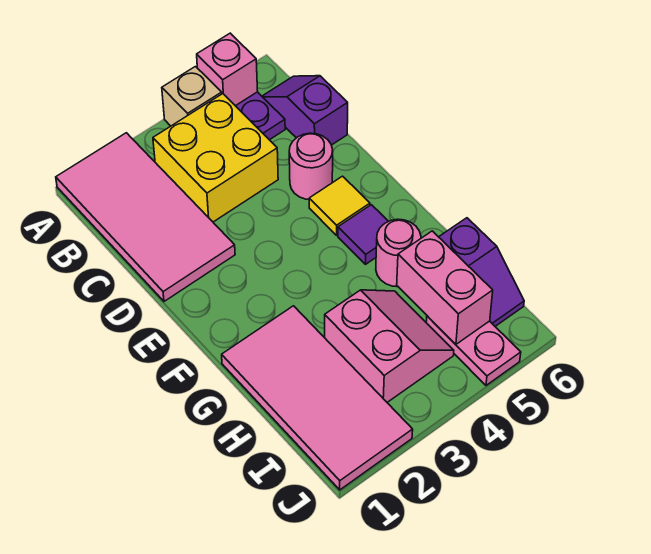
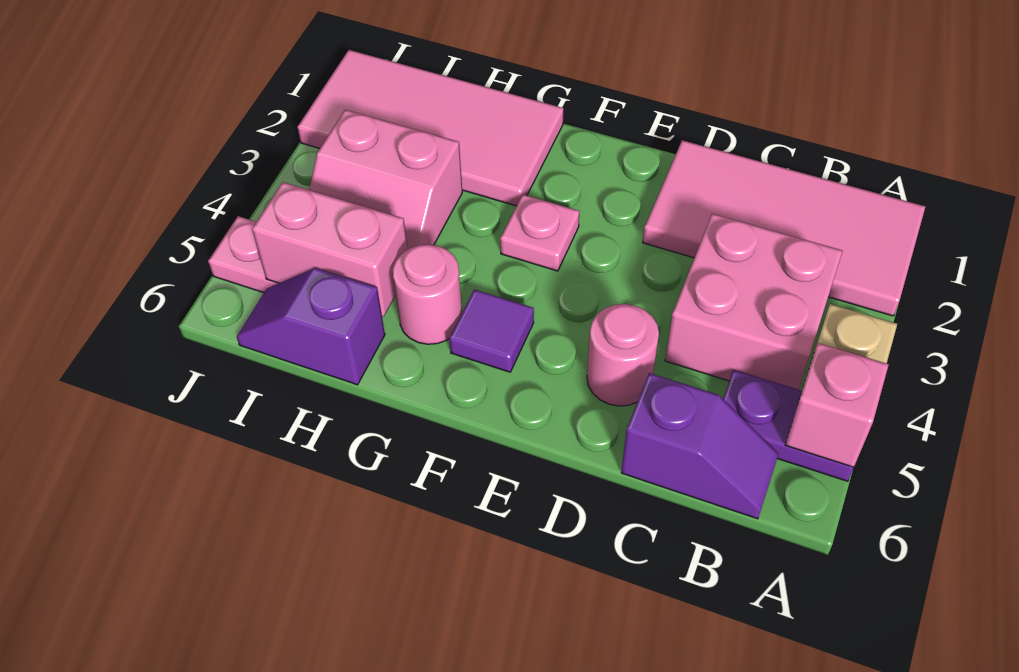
yellow brick B3:C4 level 1 -> pink brick B3:C4 level 1
yellow tile E5 level 1 -> none
none -> pink plate F3 level 1

